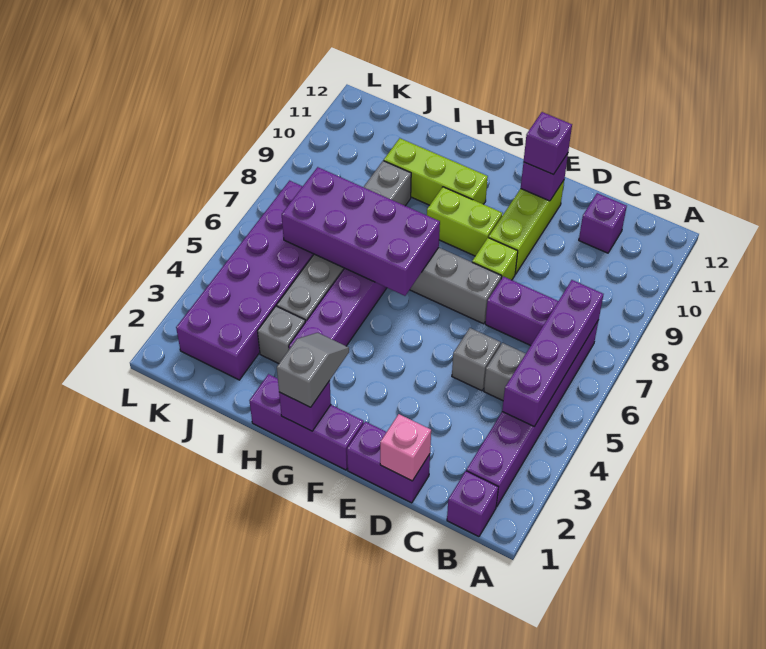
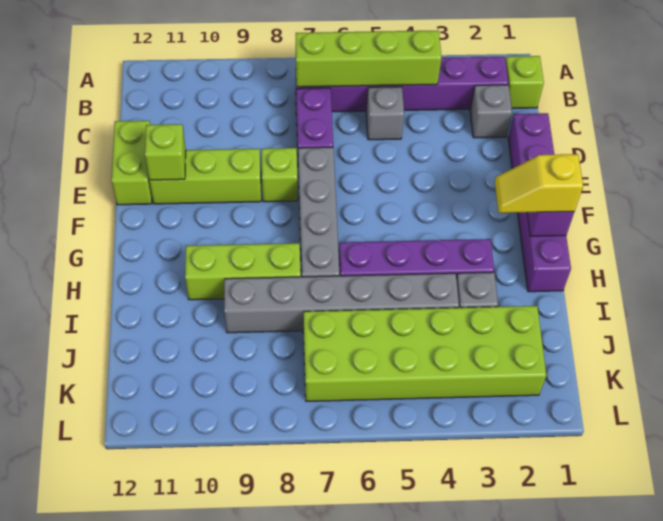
purple brick B1 level 1 -> lime brick B1 level 1
purple brick B4:B7 level 2 -> lime brick B4:B7 level 2
purple brick C11 level 1 -> none
pink brick D1 level 2 -> none
grey brick D5 level 1 -> grey brick C2 level 1
purple brick E11 level 2 -> lime brick E11 level 2
purple brick E11 level 3 -> none
lime brick F9:G9 level 1 -> lime brick D12:E12 level 1
grey slope G1:G2 level 3 top 1 -> yellow slope G1:G2 level 3 top 1
purple brick G6:J7 level 2 -> none
lime brick G10:I10 level 1 -> lime brick H8:H10 level 1
purple brick J2:K7 level 1 -> lime brick J2:K7 level 1

